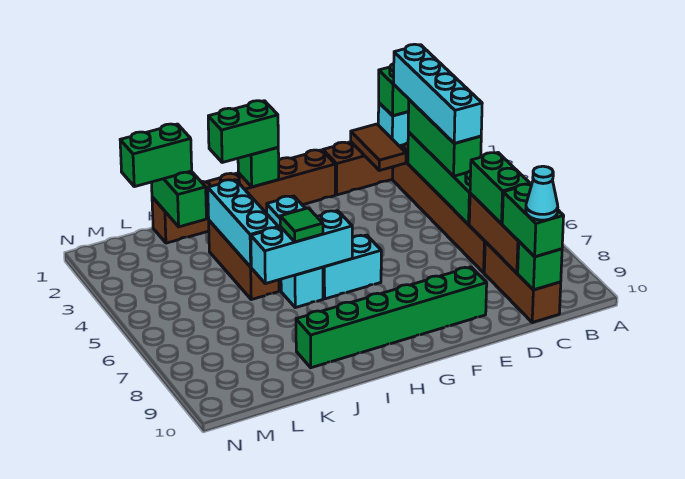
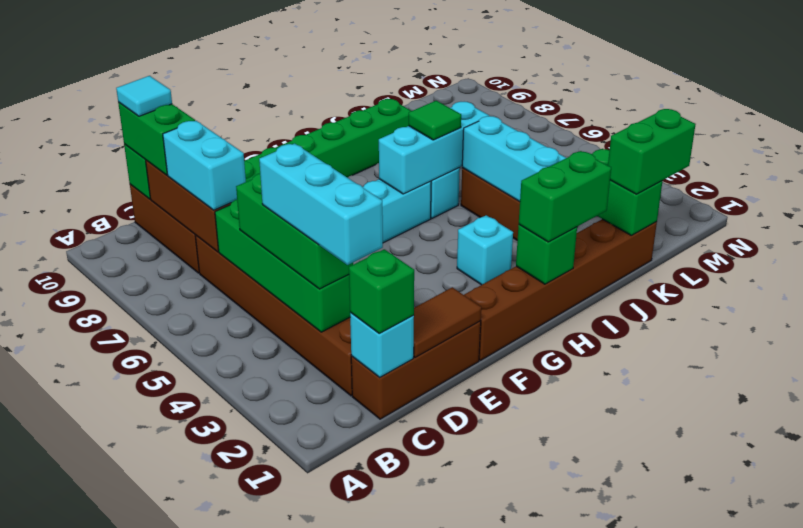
cyan brick C2:C5 level 4 -> cyan brick C2:C4 level 4
green brick C7:C8 level 3 -> cyan brick C7:C8 level 3
cyan cone C10 level 4 -> cyan tile C10 level 4
brown tile D1:D2 level 2 -> brown tile D1:E1 level 2

